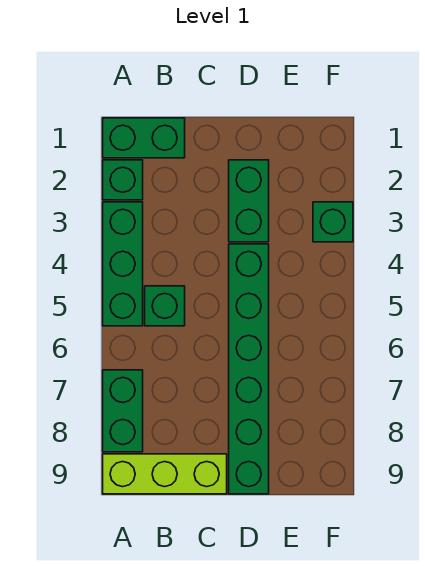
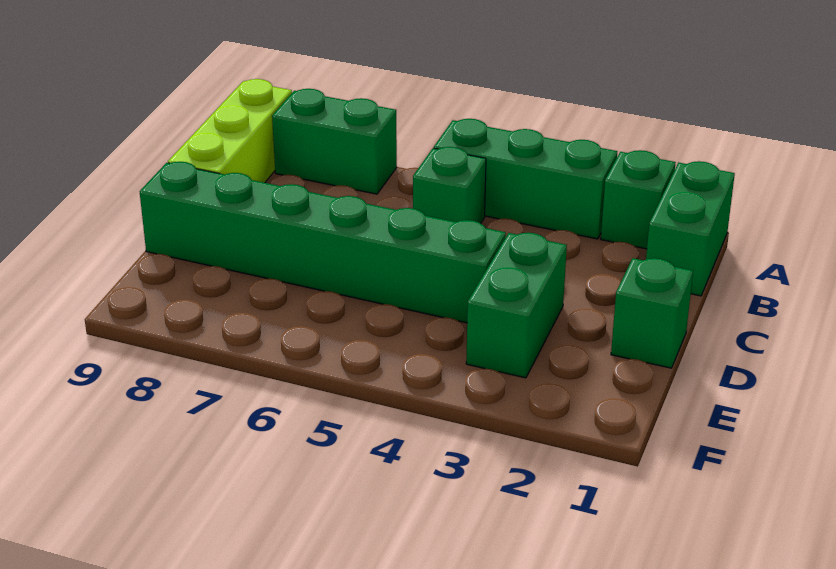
green brick D2:D3 level 1 -> green brick D3:E3 level 1
green brick F3 level 1 -> green brick D1 level 1

